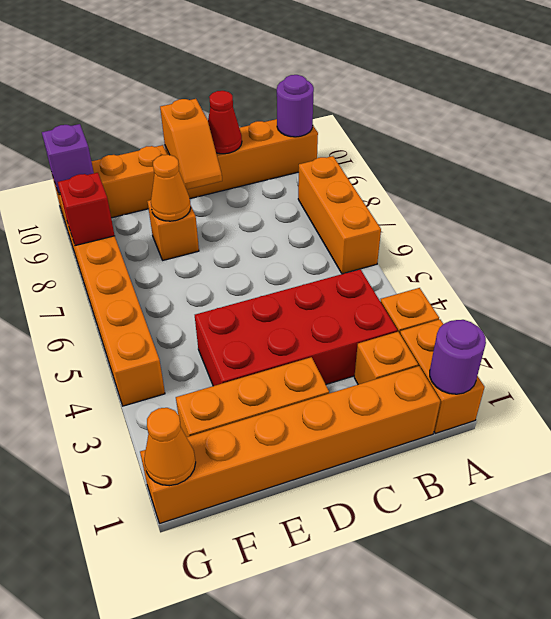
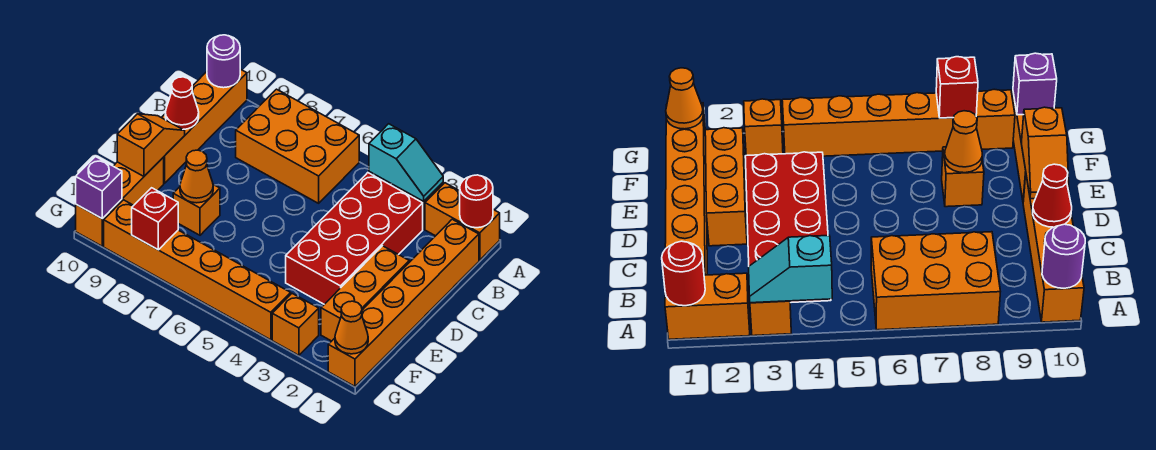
purple round brick A1 level 2 -> red round brick A1 level 2
none -> cyan slope A3:A4 level 2 top 4
orange brick A6:A8 level 1 -> orange brick A6:B8 level 1
orange brick B2 level 1 -> orange brick G3 level 1
orange slope D9:D10 level 2 top 10 -> orange slope D10:E10 level 2 top E

